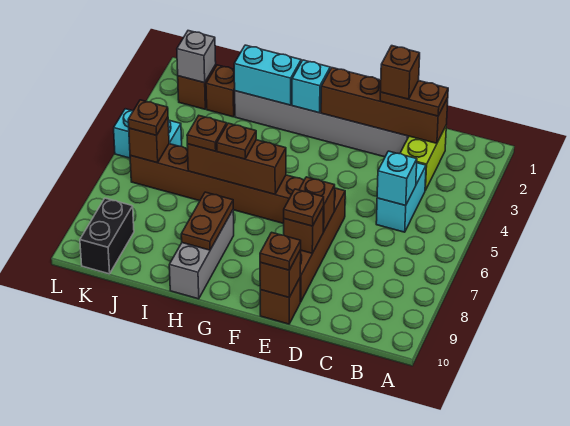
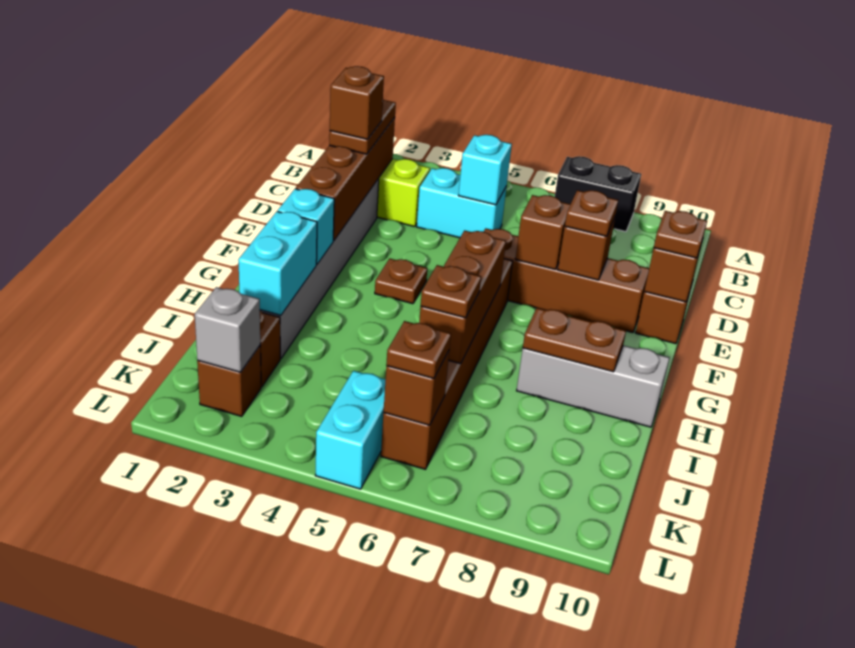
brown plate H6 level 3 -> brown plate F4 level 1
black brick K9:K10 level 1 -> black brick A7:A8 level 1

